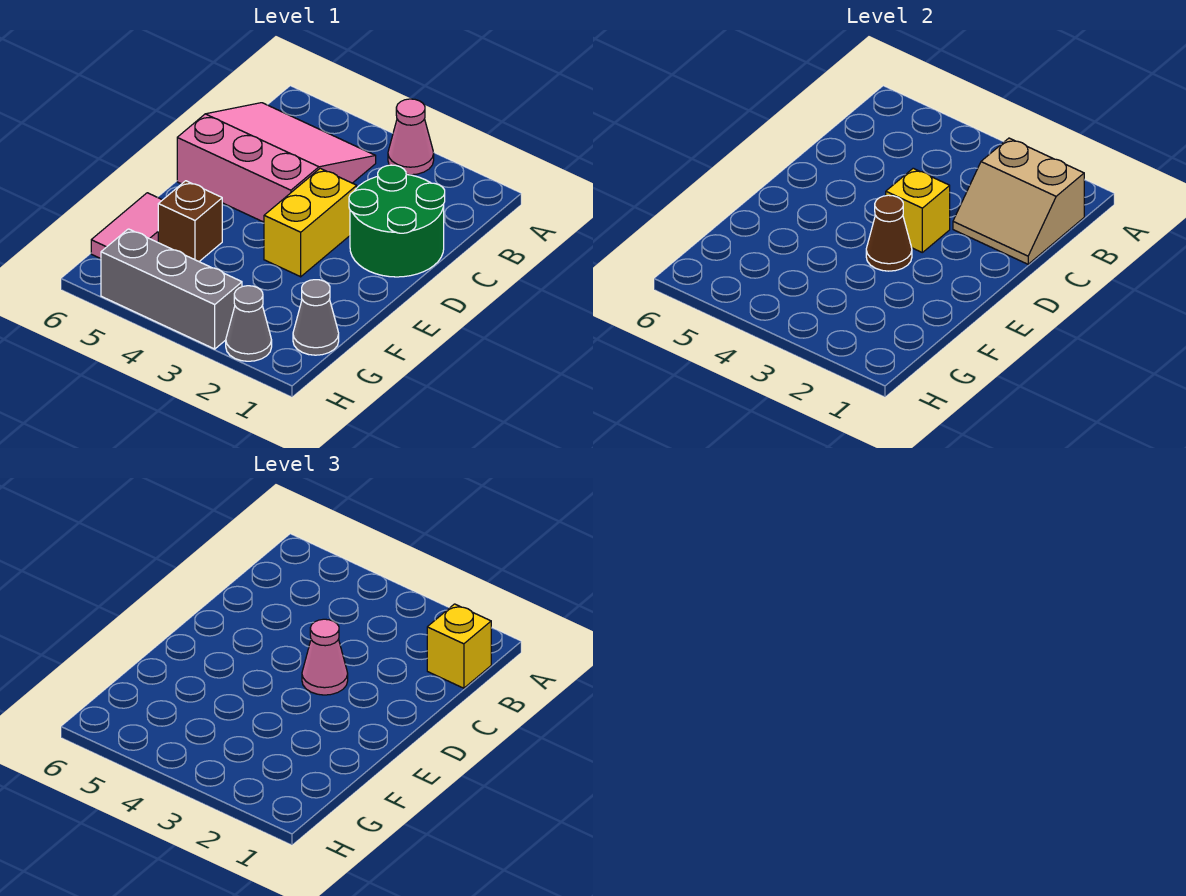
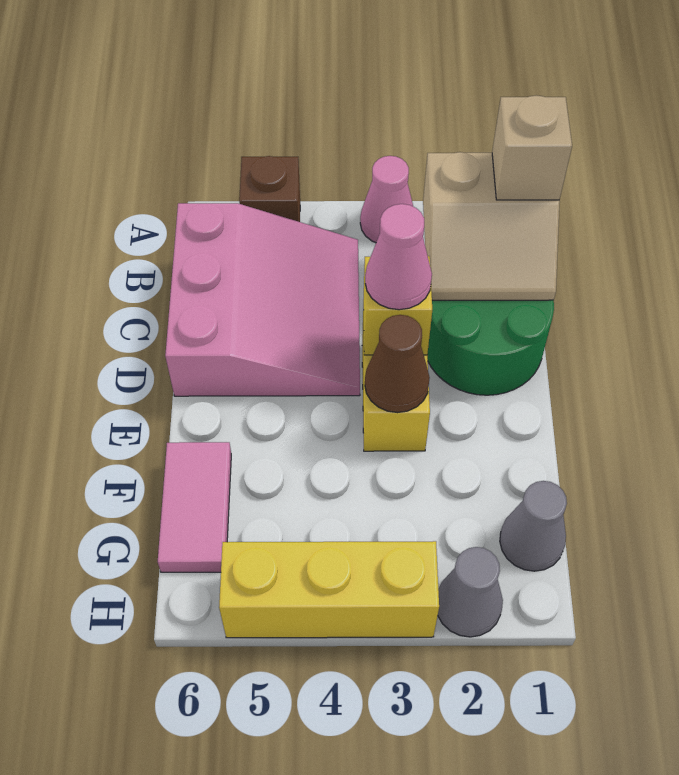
yellow brick B1 level 3 -> tan brick B1 level 3
pink slope B4:D6 level 1 top D -> pink slope B4:D6 level 1 top 6
brown brick F5 level 1 -> brown brick A5 level 1
grey brick H3:H5 level 1 -> yellow brick H3:H5 level 1

